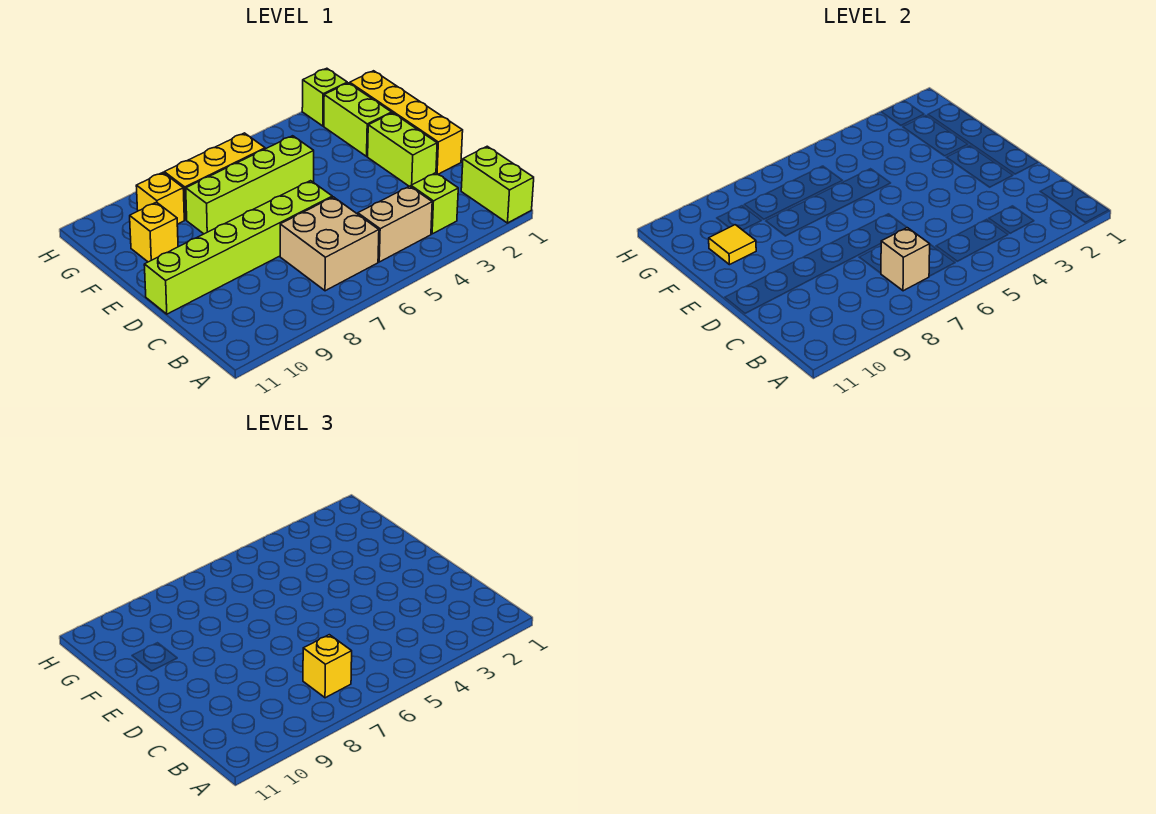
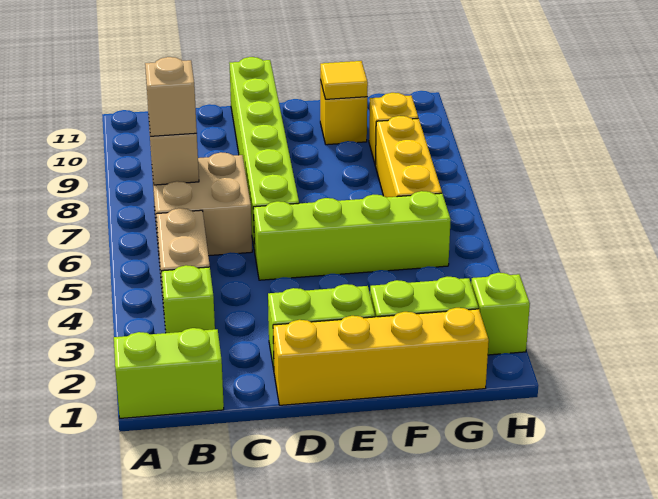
yellow brick B7 level 3 -> tan brick B7 level 3
lime brick F5:F8 level 1 -> lime brick D5:G5 level 1

